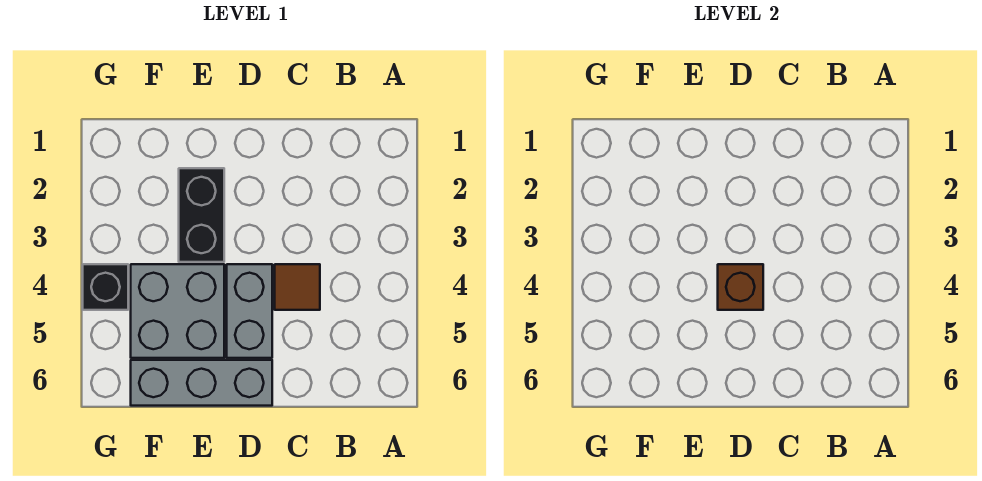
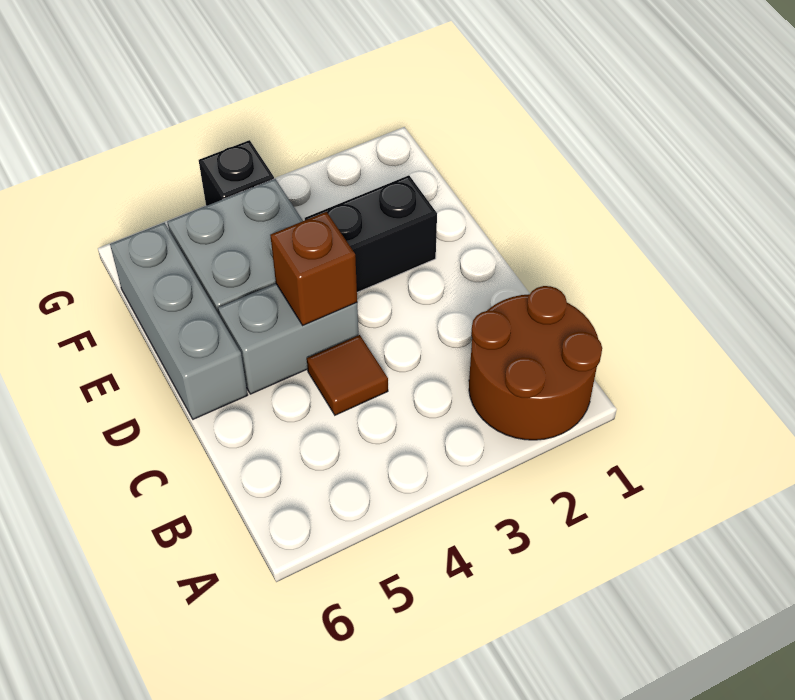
none -> brown round brick A1:B2 level 1

